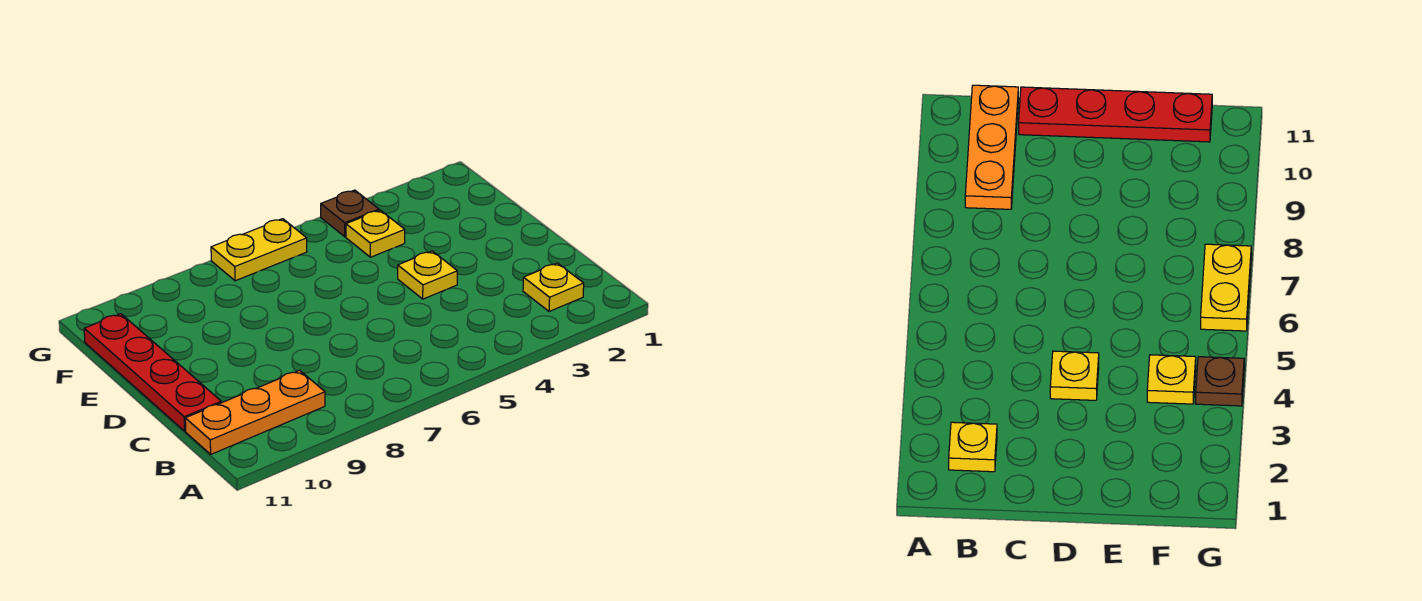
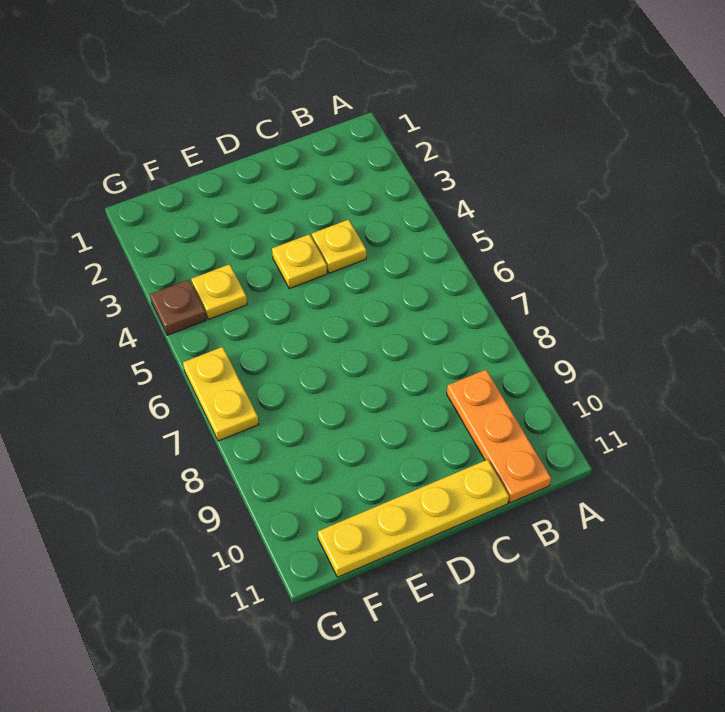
yellow plate B2 level 1 -> yellow plate C4 level 1
red plate C11:F11 level 1 -> yellow plate C11:F11 level 1

